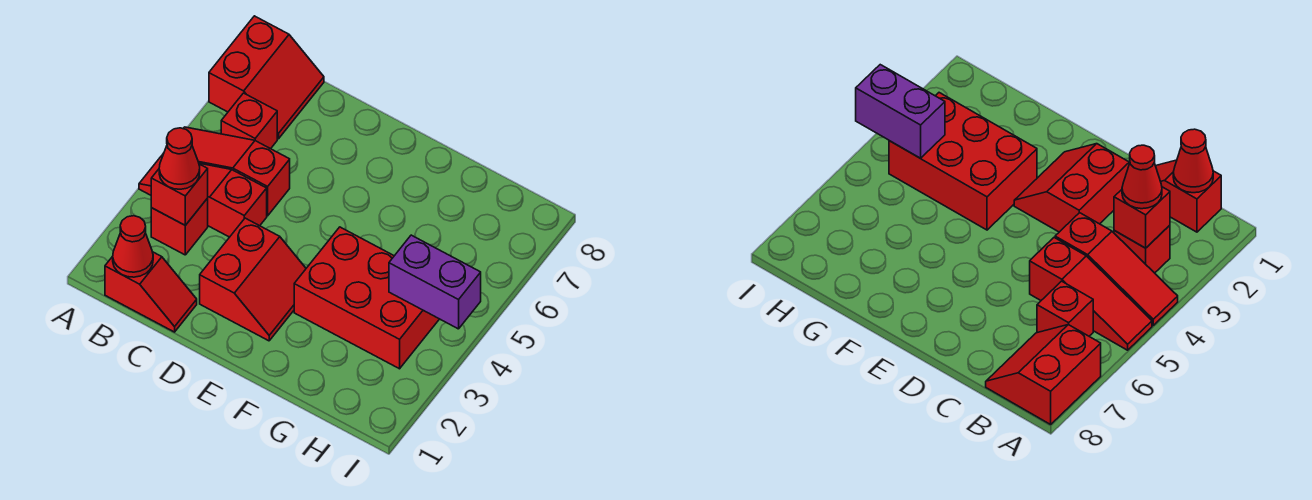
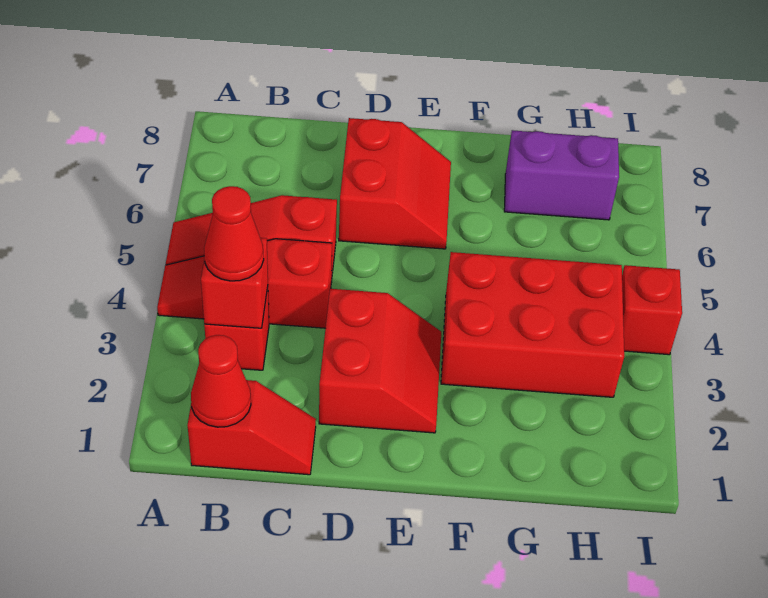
red slope A7:B8 level 1 top A -> red slope D6:E7 level 1 top D
red brick B6 level 1 -> red brick I4 level 1
purple brick H4:I4 level 2 -> purple brick G7:H7 level 1

